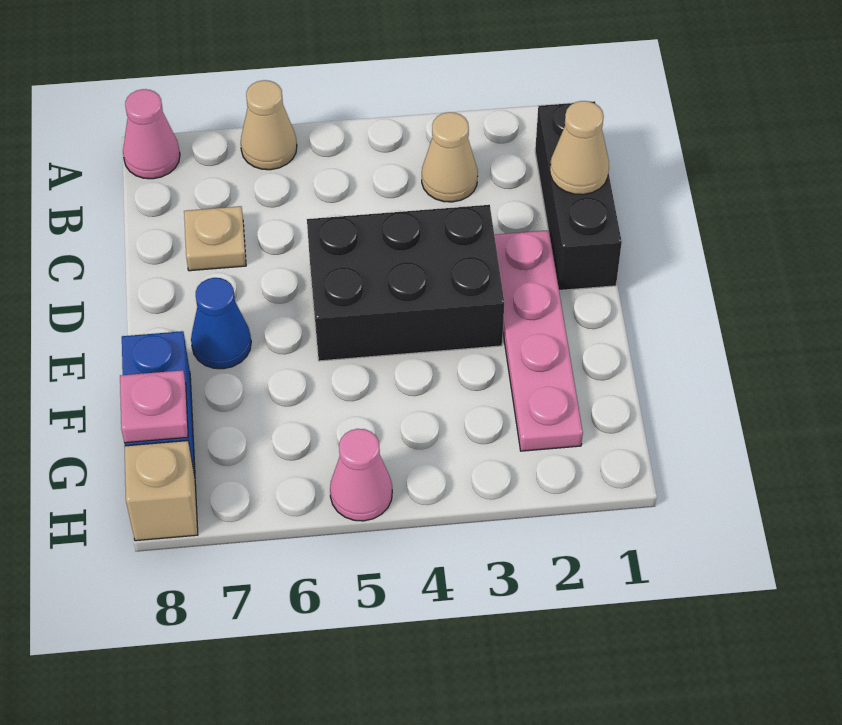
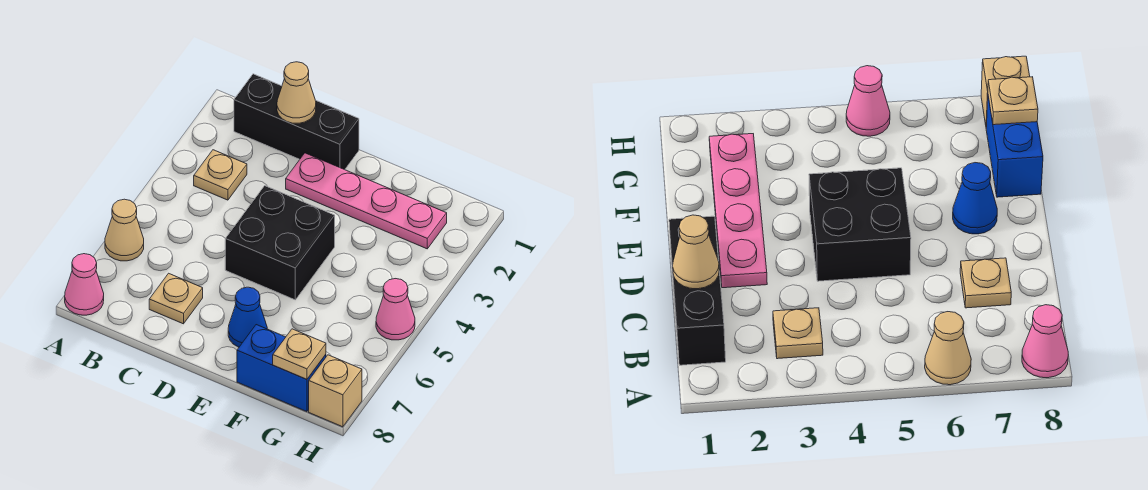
tan cone B3 level 1 -> tan plate B3 level 1
black brick D3:E5 level 1 -> black brick D4:E5 level 1
pink plate G8 level 2 -> tan plate G8 level 2

